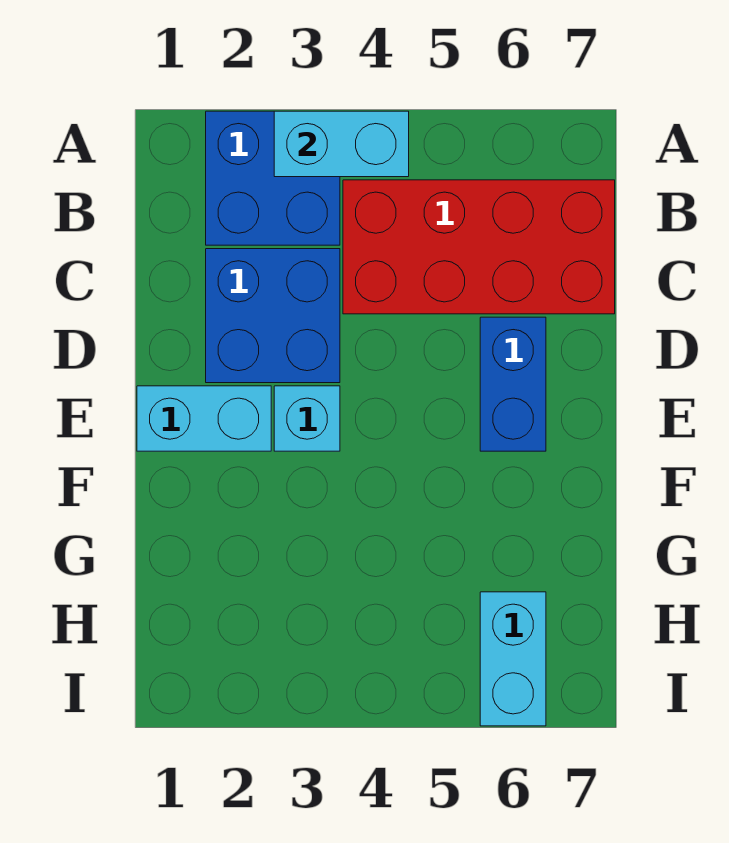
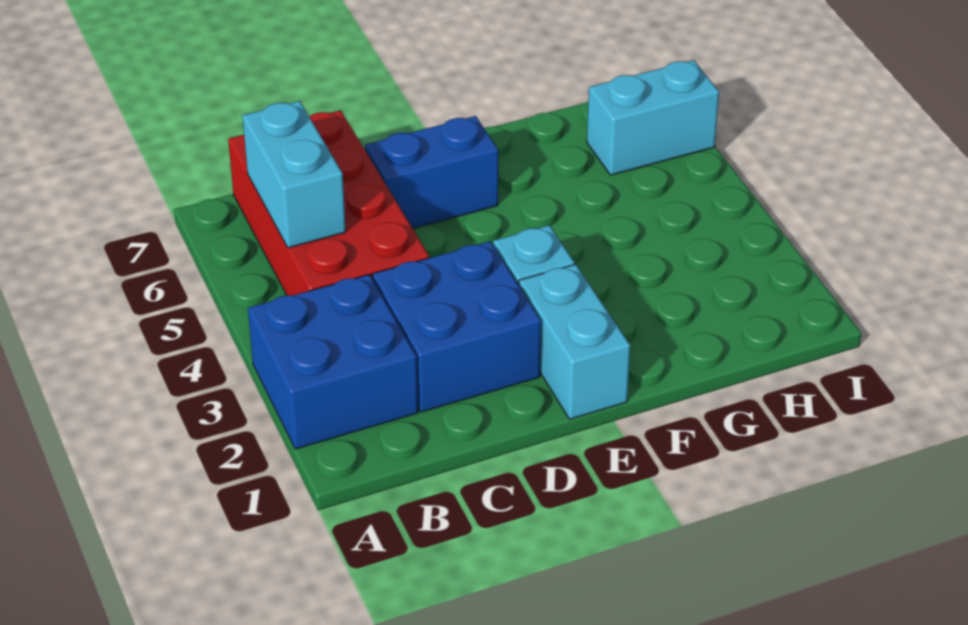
cyan brick A3:A4 level 2 -> cyan brick B5:B6 level 2

